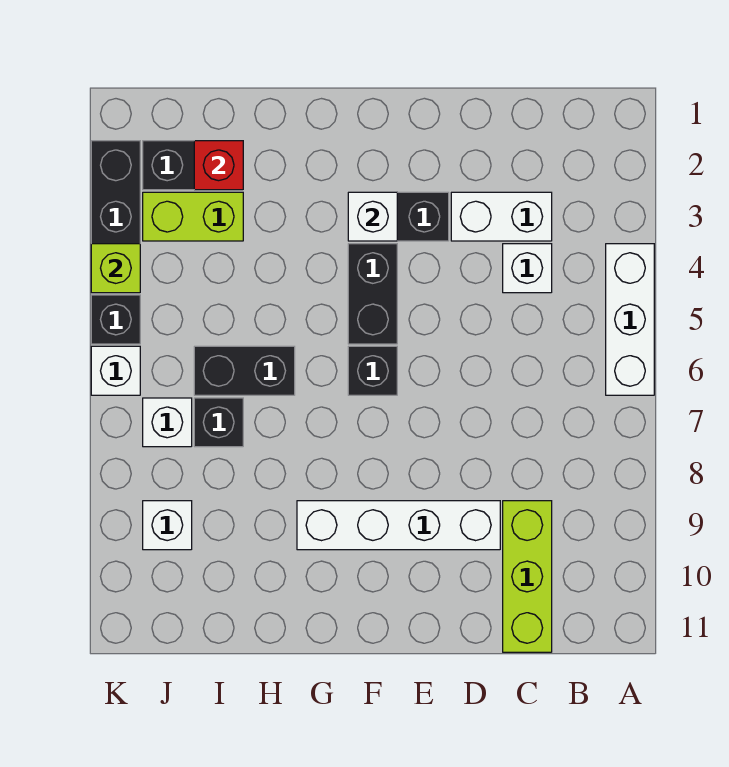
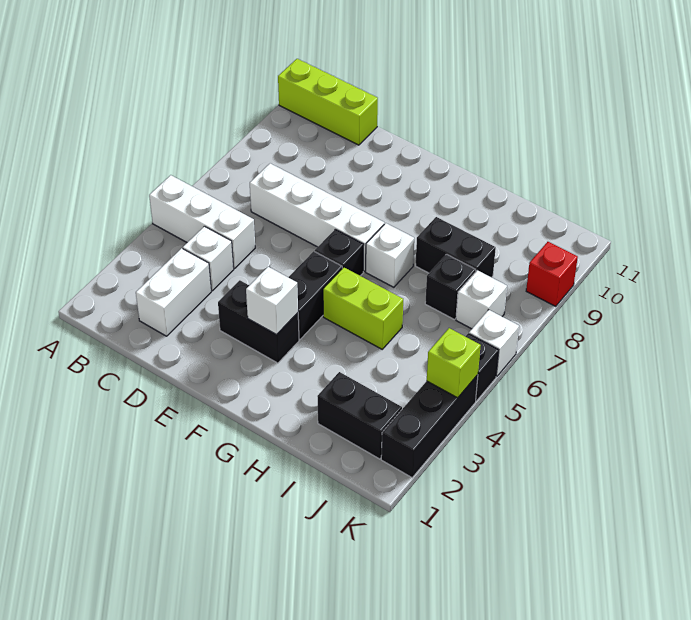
white brick A4:A6 level 1 -> white brick A5:C5 level 1
white brick C3:D3 level 1 -> white brick C2:C3 level 1
lime brick C9:C11 level 1 -> lime brick A11:C11 level 1
white brick D9:G9 level 1 -> white brick C7:F7 level 1
black brick H6:I6 level 1 -> black brick H8:I8 level 1
red brick I2 level 2 -> red brick K9 level 1
lime brick I3:J3 level 1 -> lime brick G5:H5 level 1
white brick J9 level 1 -> white brick G7 level 1

